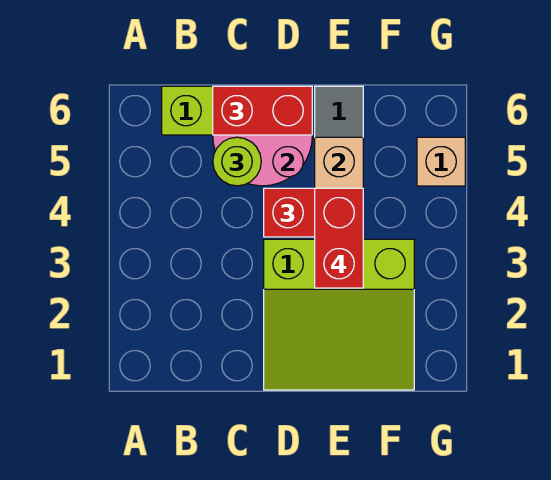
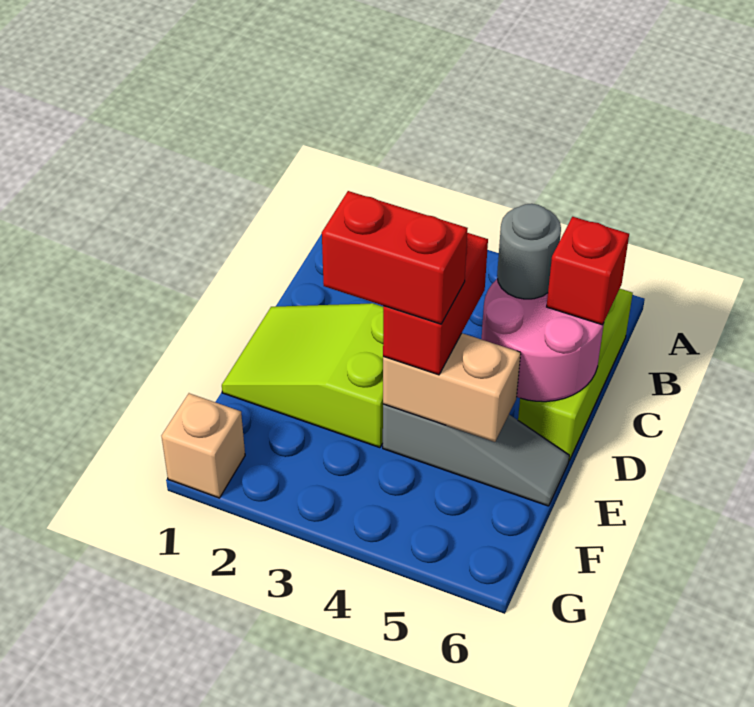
lime round brick C5 level 3 -> grey round brick C5 level 3
red brick C6:D6 level 3 -> red brick C6 level 3
lime slope D1:F3 level 1 top 3 -> lime slope D1:E3 level 1 top 3
tan brick G5 level 1 -> tan brick G1 level 1

